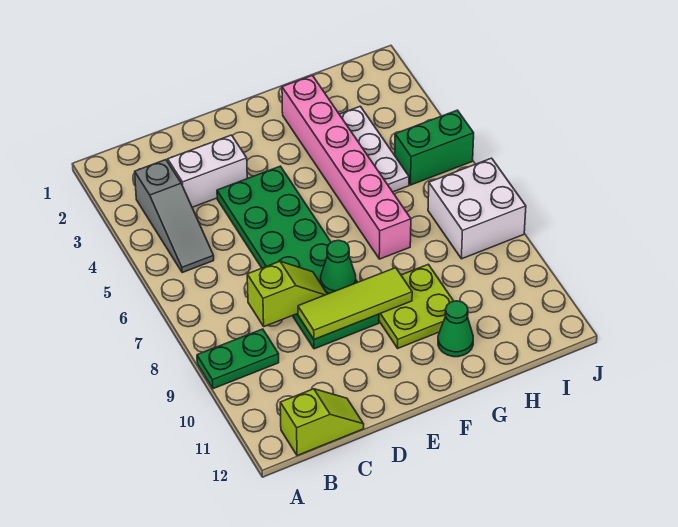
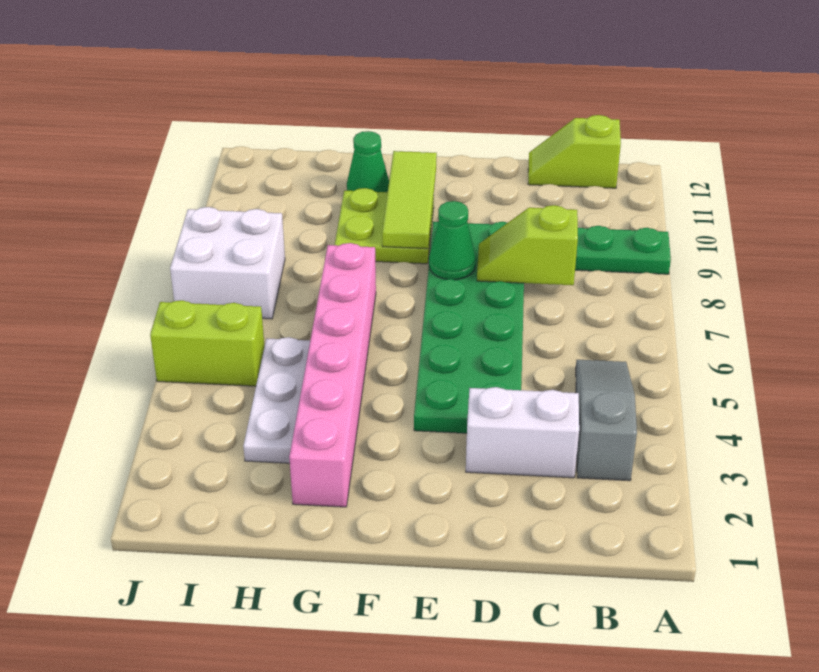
lime tile D9:F9 level 2 -> lime tile F9:F11 level 2
green brick I5:J5 level 1 -> lime brick I5:J5 level 1

